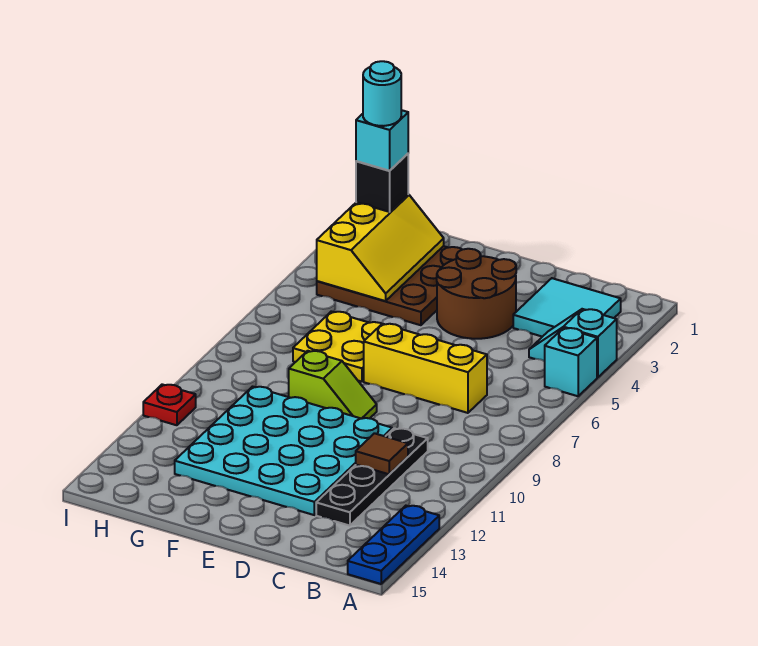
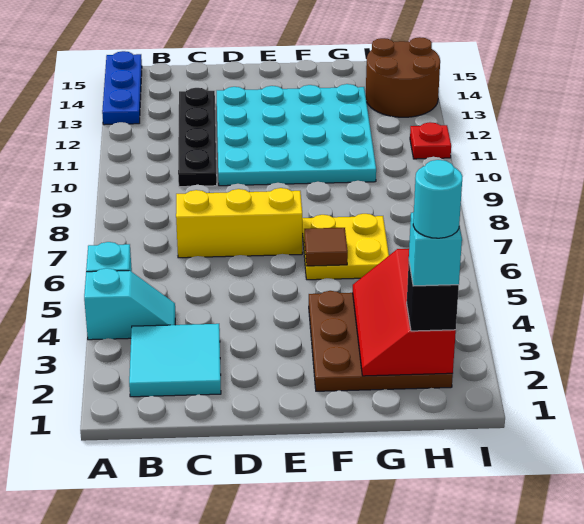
brown tile C11 level 2 -> brown tile F6 level 2
brown round brick D3:E4 level 1 -> brown round brick H13:I14 level 1
lime slope E9:F9 level 1 top F -> none
yellow slope G2:H4 level 2 top H -> red slope G2:H4 level 2 top H

